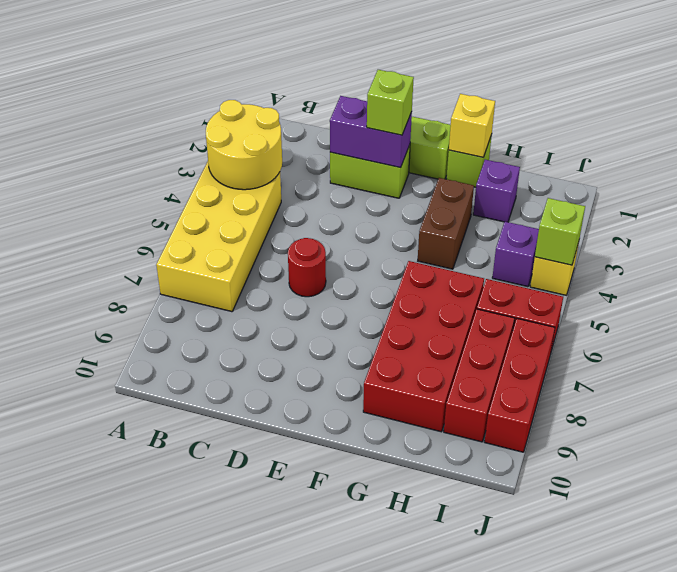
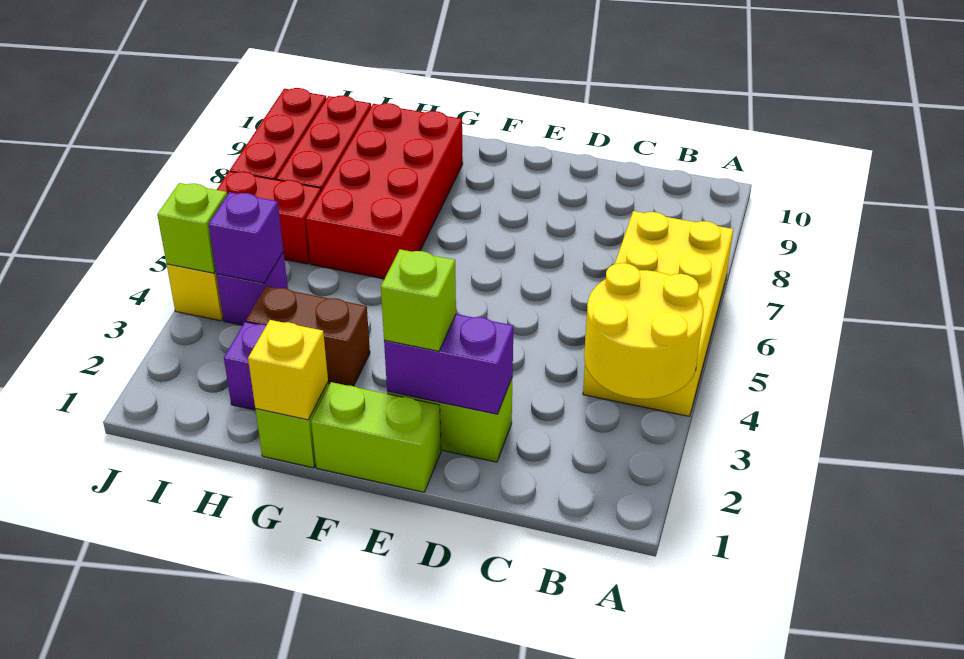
red round brick D6 level 1 -> none
brown brick G3:G4 level 1 -> brown brick G3:H3 level 1
none -> purple brick I4 level 2

